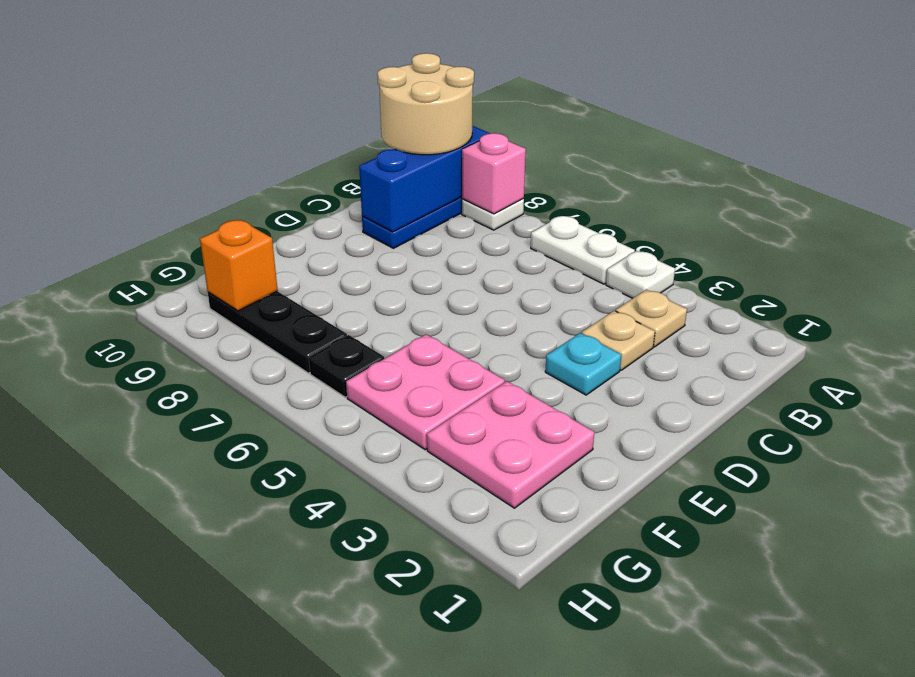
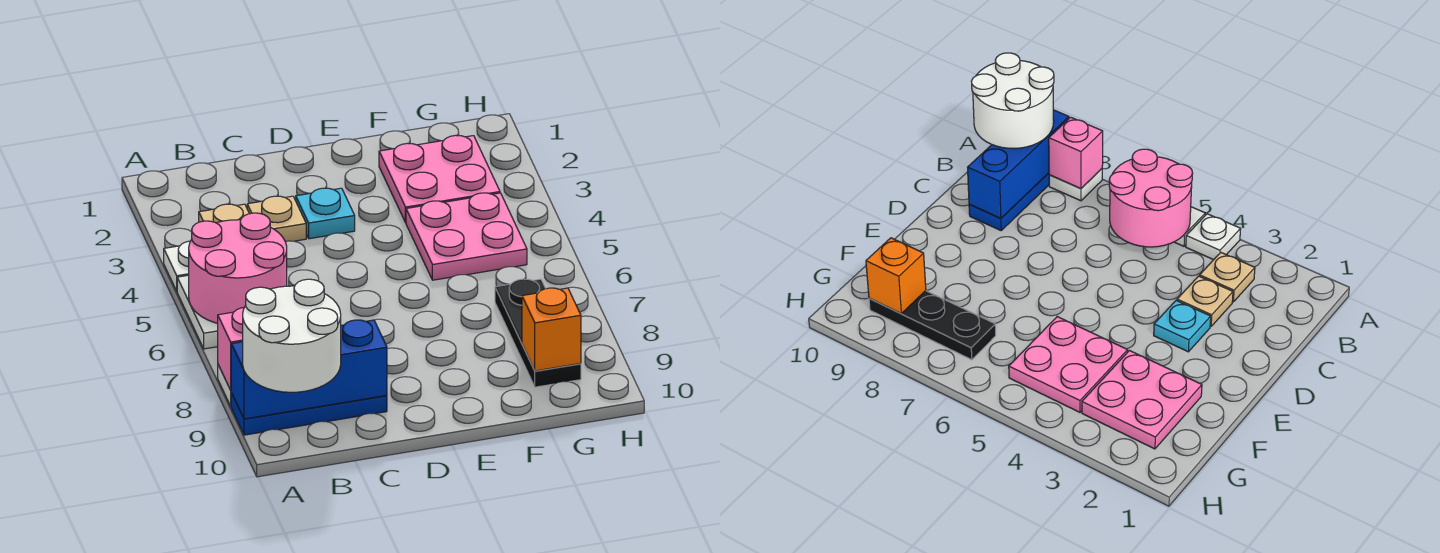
none -> pink round brick A5:B6 level 2
tan round brick A9:B10 level 3 -> white round brick A9:B10 level 3
black plate G6 level 1 -> none

